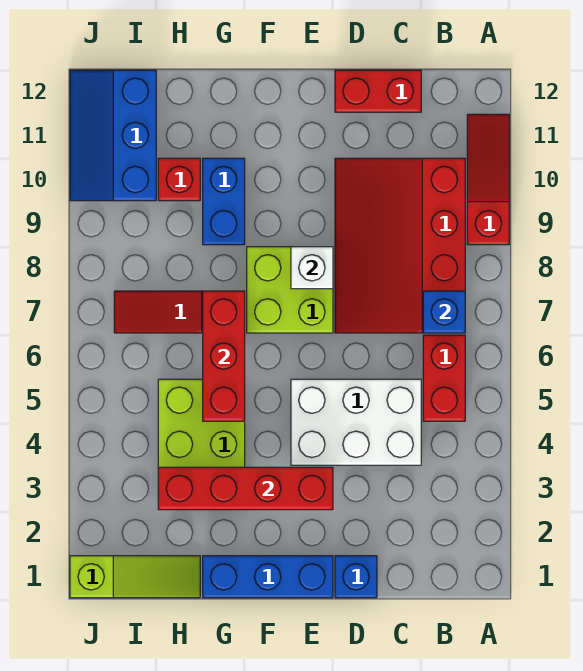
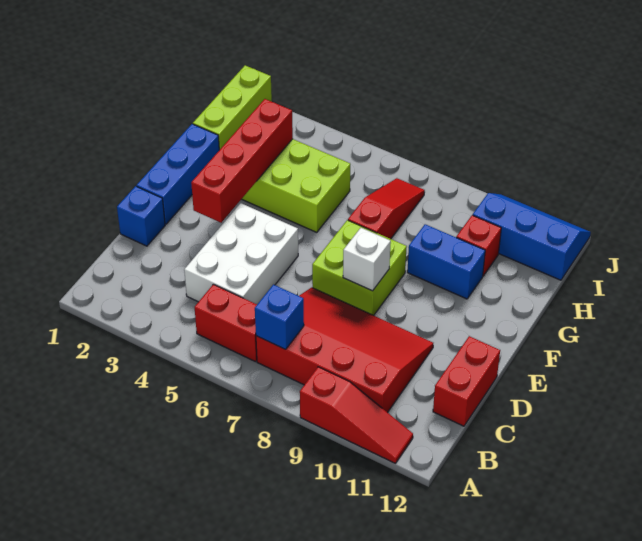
red brick G5:G7 level 2 -> none
lime slope H1:J1 level 1 top J -> lime brick H1:J1 level 1

